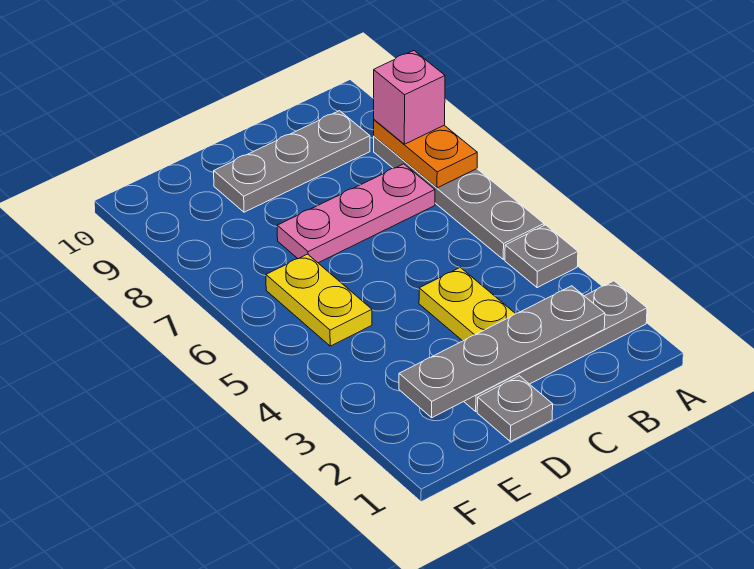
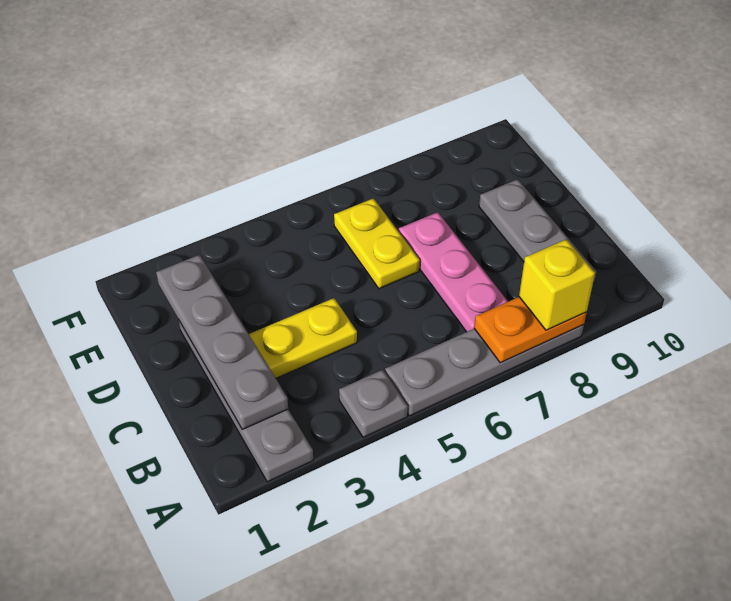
pink brick A8 level 3 -> yellow brick A8 level 3
grey plate D1 level 1 -> none
yellow plate E5:E6 level 1 -> yellow plate D6:E6 level 1

